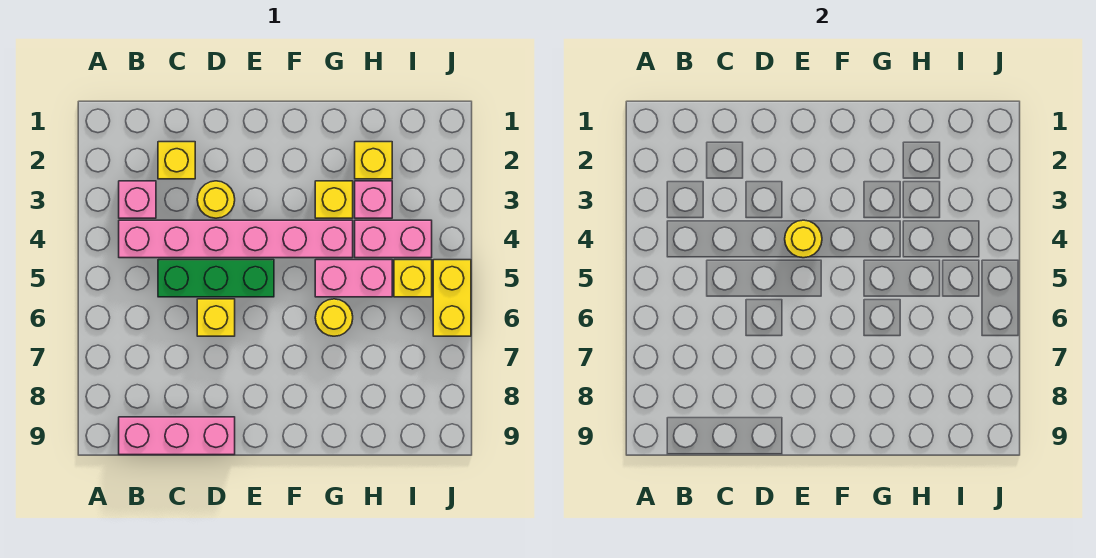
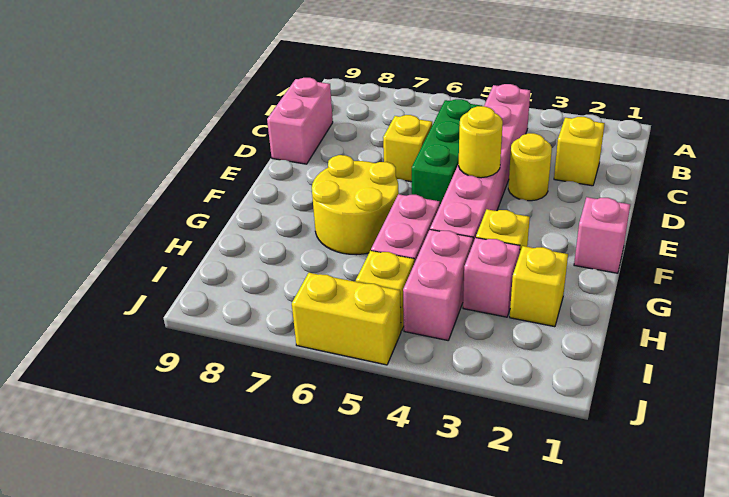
pink brick B3 level 1 -> pink brick F1 level 1
pink brick B9:D9 level 1 -> pink brick C9:D9 level 1
yellow round brick G6 level 1 -> yellow round brick F6:G7 level 1

